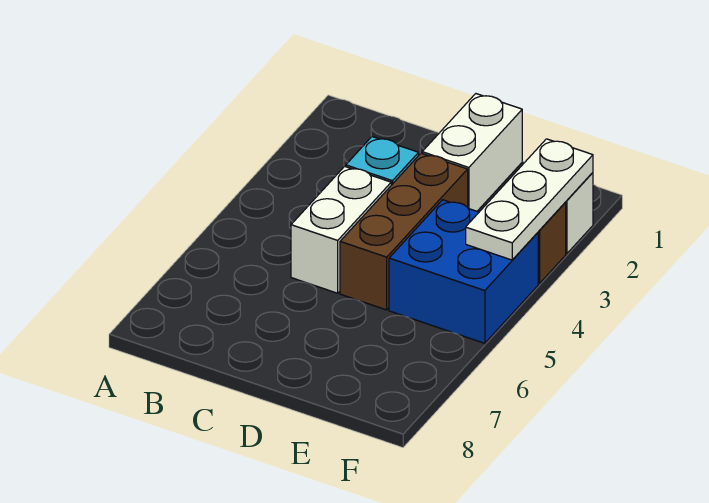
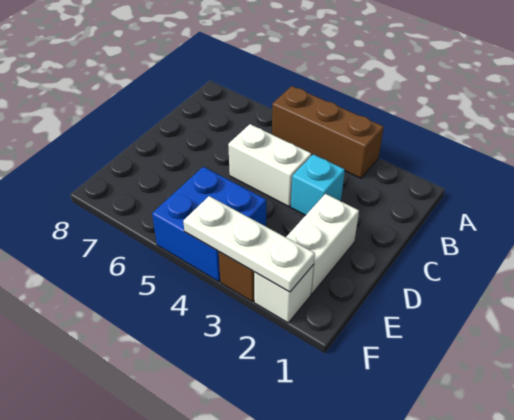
white brick D1:D2 level 1 -> white brick D2:E2 level 1
brown brick D3:D5 level 1 -> brown brick A3:A5 level 1

